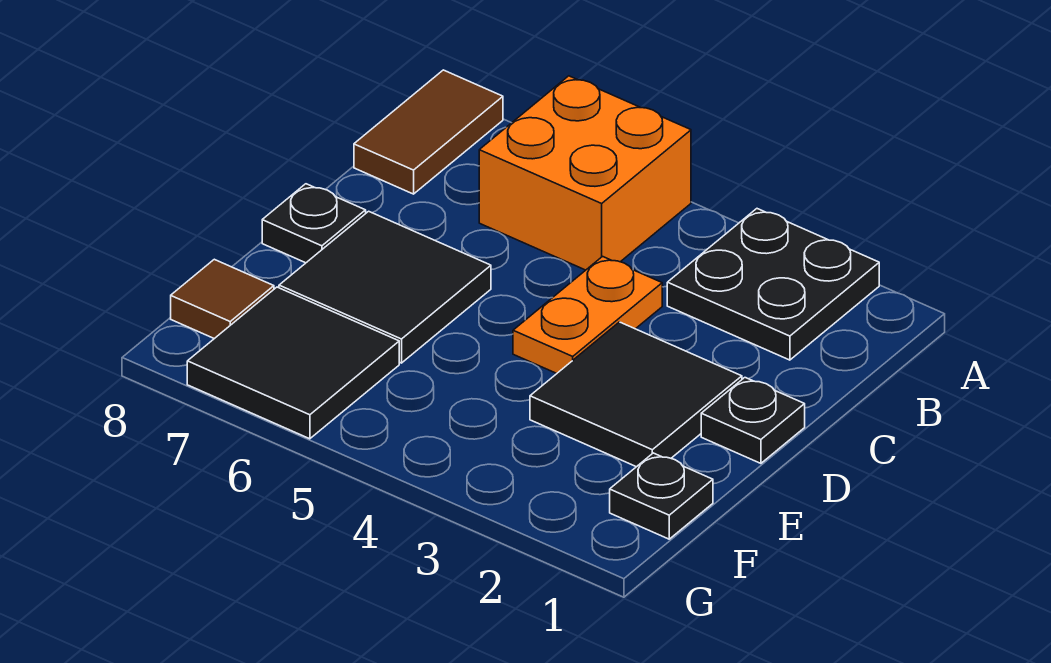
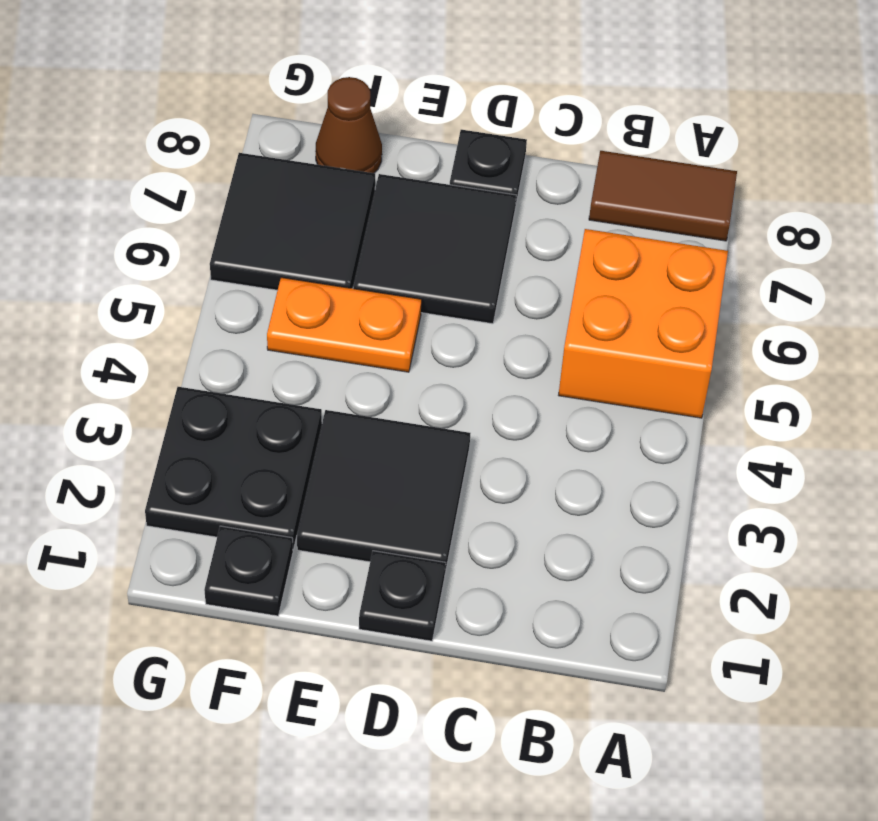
black plate A2:B3 level 1 -> black plate F2:G3 level 1
orange plate C4:D4 level 1 -> orange plate E5:F5 level 1
brown tile F8 level 1 -> brown cone F8 level 1

